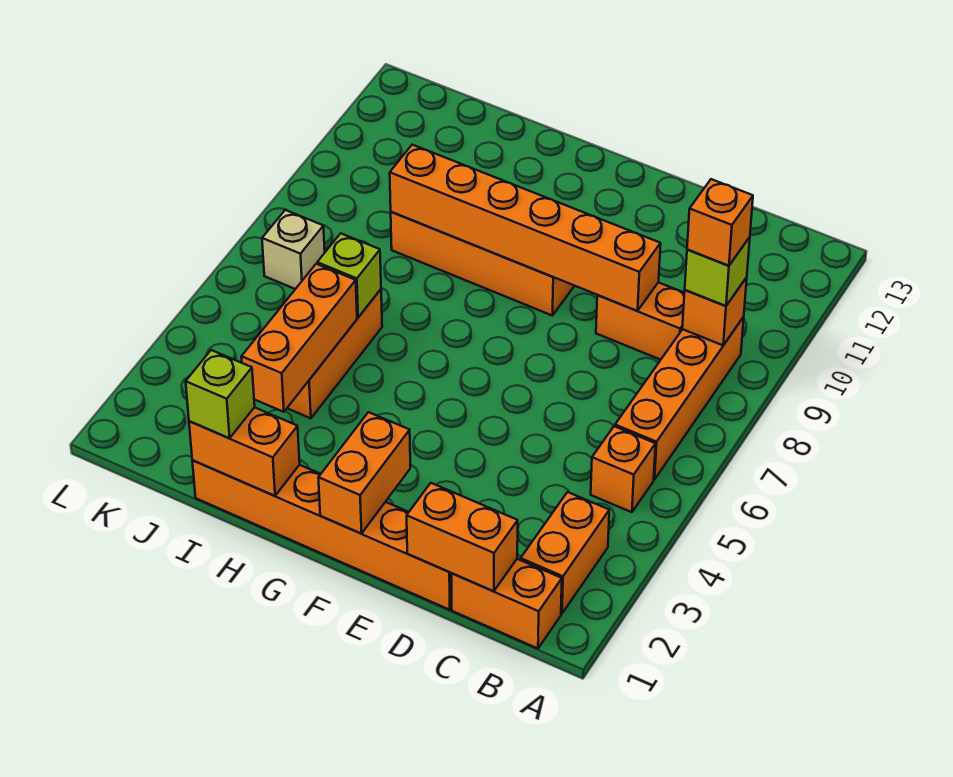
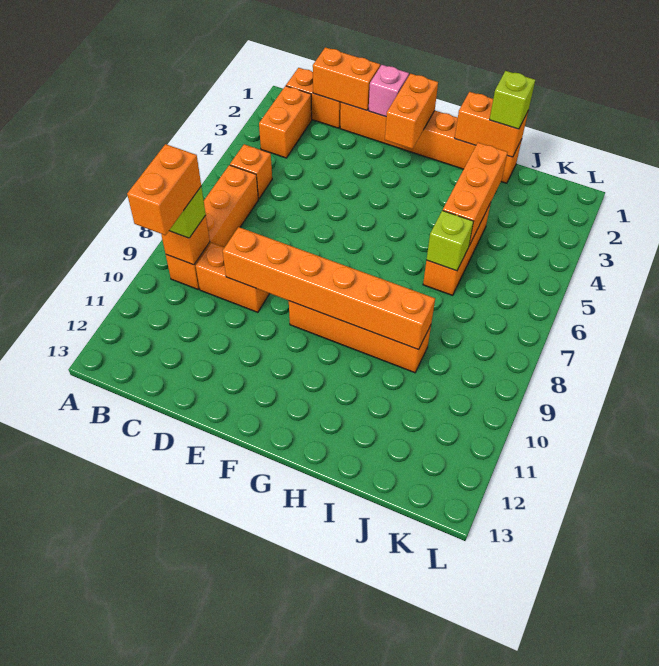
orange brick B9 level 4 -> orange brick B9:B10 level 4
none -> pink brick E1 level 2
tan brick K7 level 1 -> none

